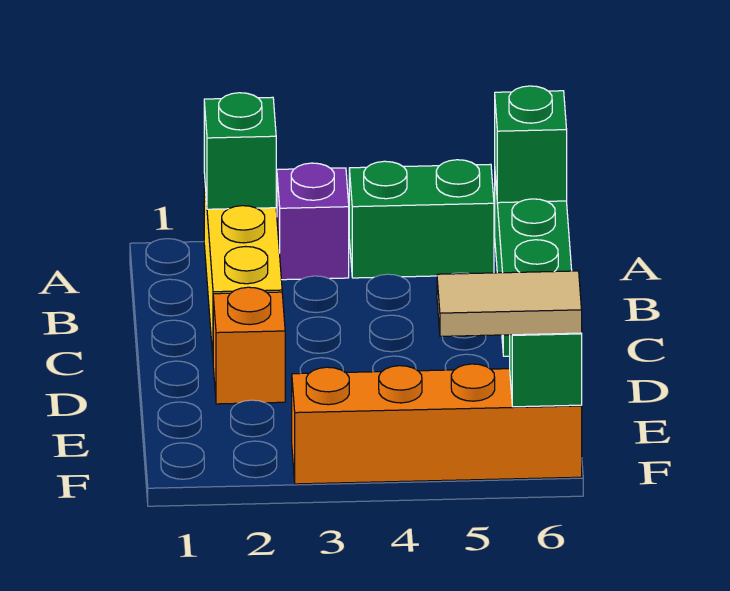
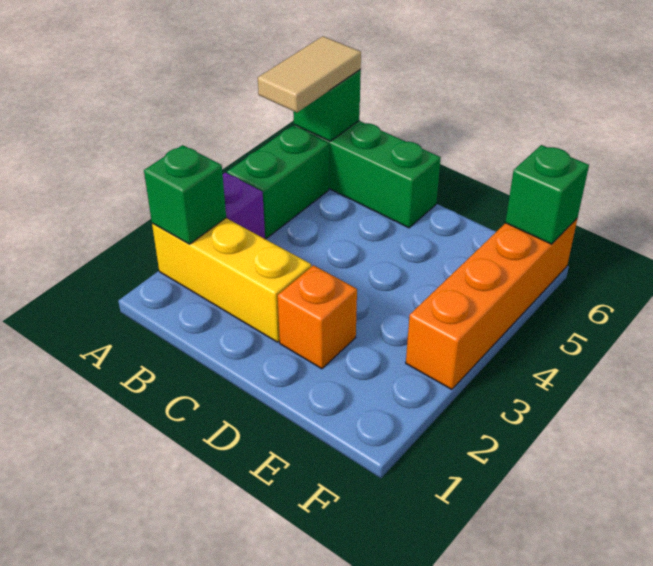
tan tile F5:F6 level 3 -> tan tile A5:A6 level 3

